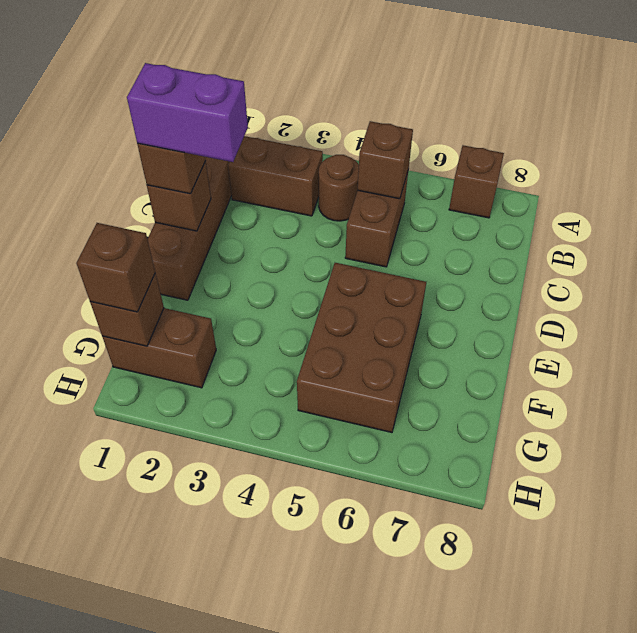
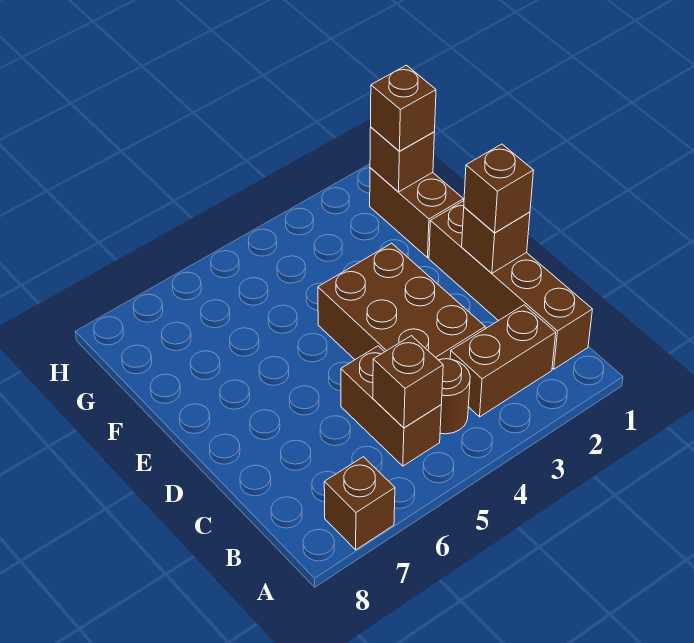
purple brick D1:D2 level 4 -> none
brown brick E5:G6 level 1 -> brown brick C3:E4 level 1
brown brick G1:G2 level 1 -> brown brick F1:G1 level 1

